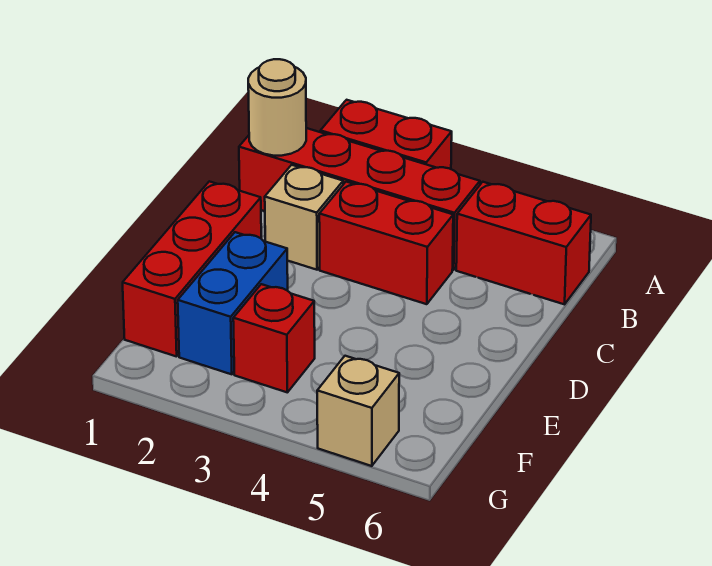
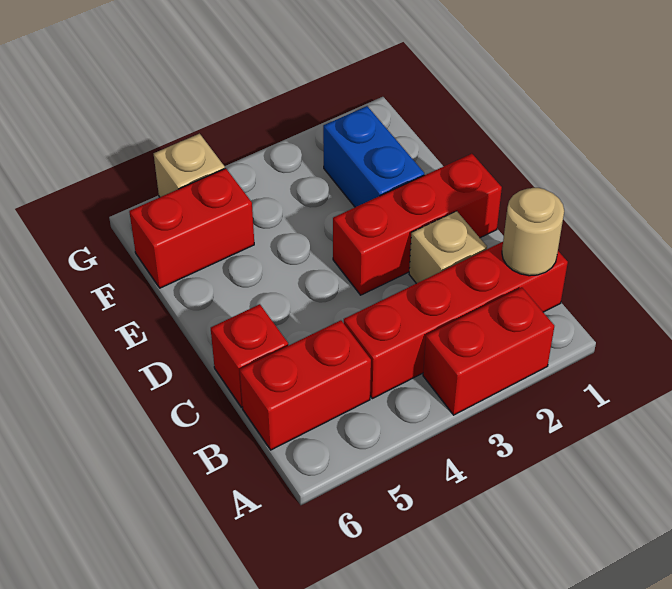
red brick C3:C4 level 1 -> red brick F5:F6 level 1
red brick D1:F1 level 1 -> red brick D1:D3 level 1
red brick F3 level 1 -> red brick C6 level 1

